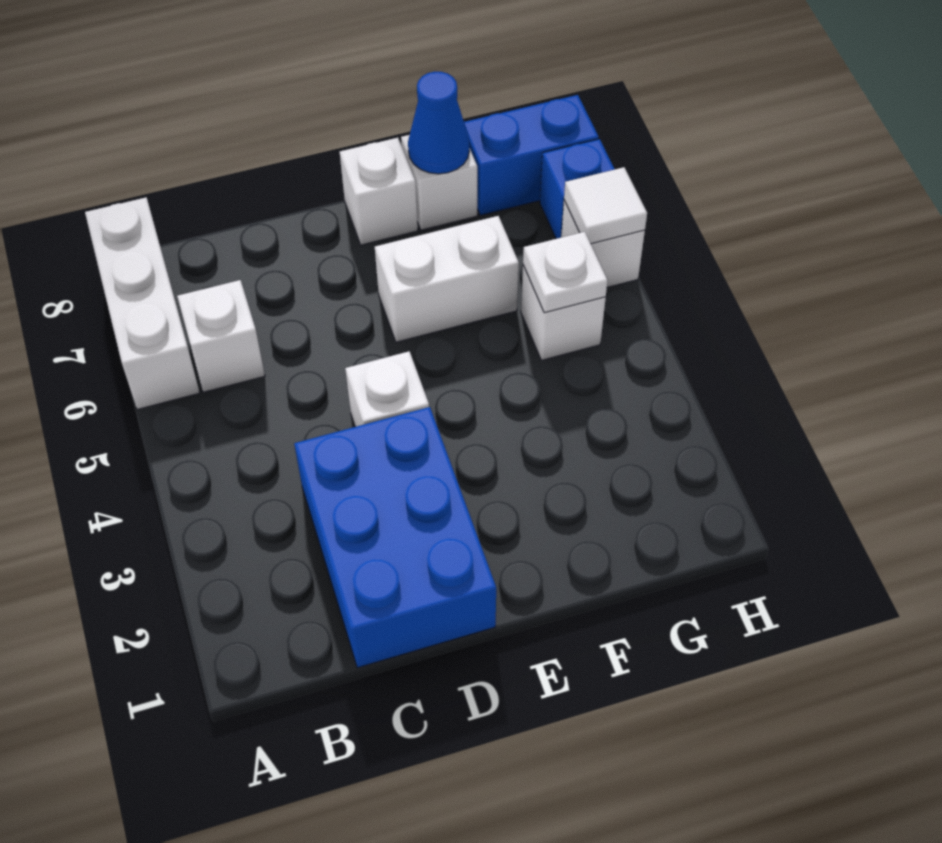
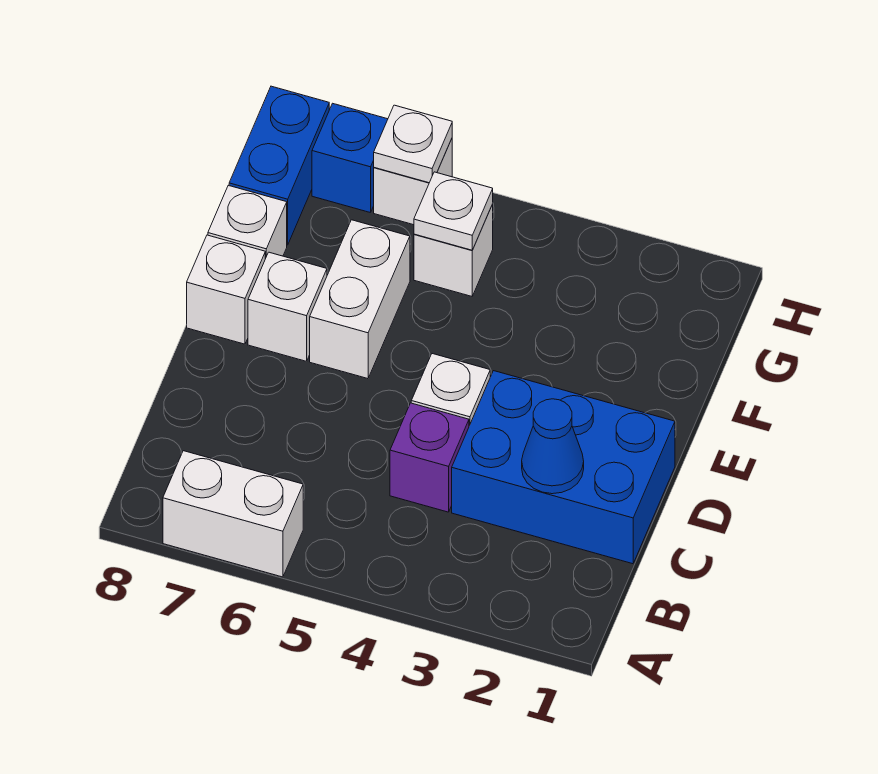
white brick A6:A8 level 1 -> white brick A6:A7 level 1
white brick B6 level 1 -> white brick E7 level 1
none -> purple brick C4 level 1
blue cone F8 level 2 -> blue cone C2 level 2
white tile H6 level 2 -> white plate H6 level 2

